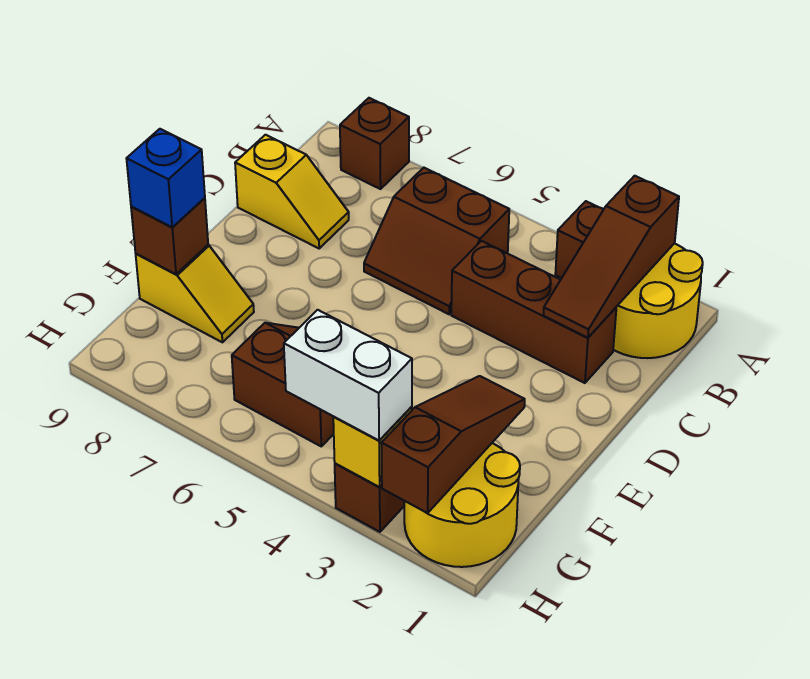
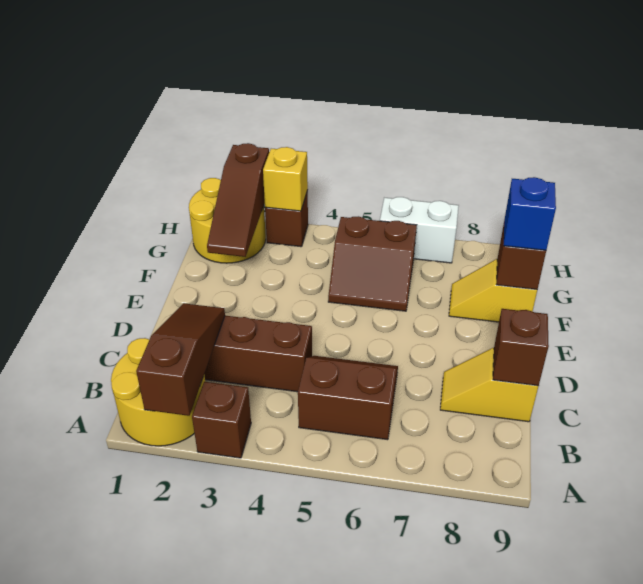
brown brick A8 level 1 -> brown brick C9 level 2
white brick H3:H4 level 3 -> white brick H6:H7 level 1

